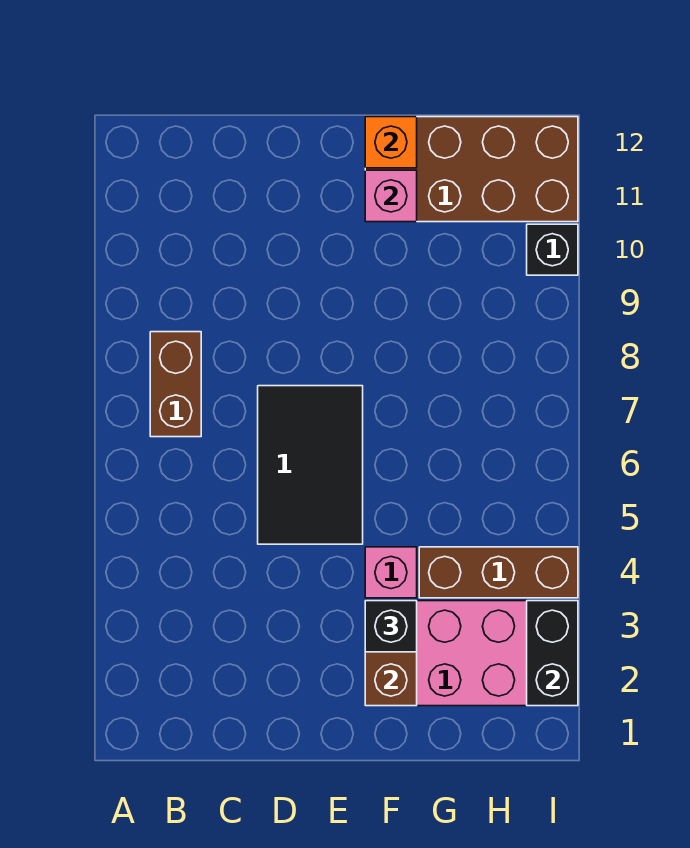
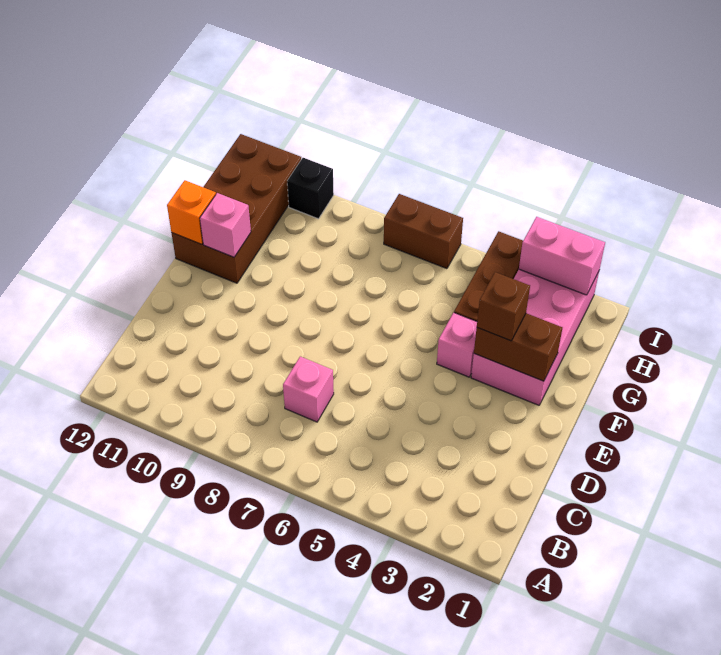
brown brick B7:B8 level 1 -> brown brick I6:I7 level 1
none -> pink brick C7 level 1
black tile D5:E7 level 1 -> none
black brick F3 level 3 -> brown brick F3 level 3
black brick I2:I3 level 2 -> pink brick I2:I3 level 2

